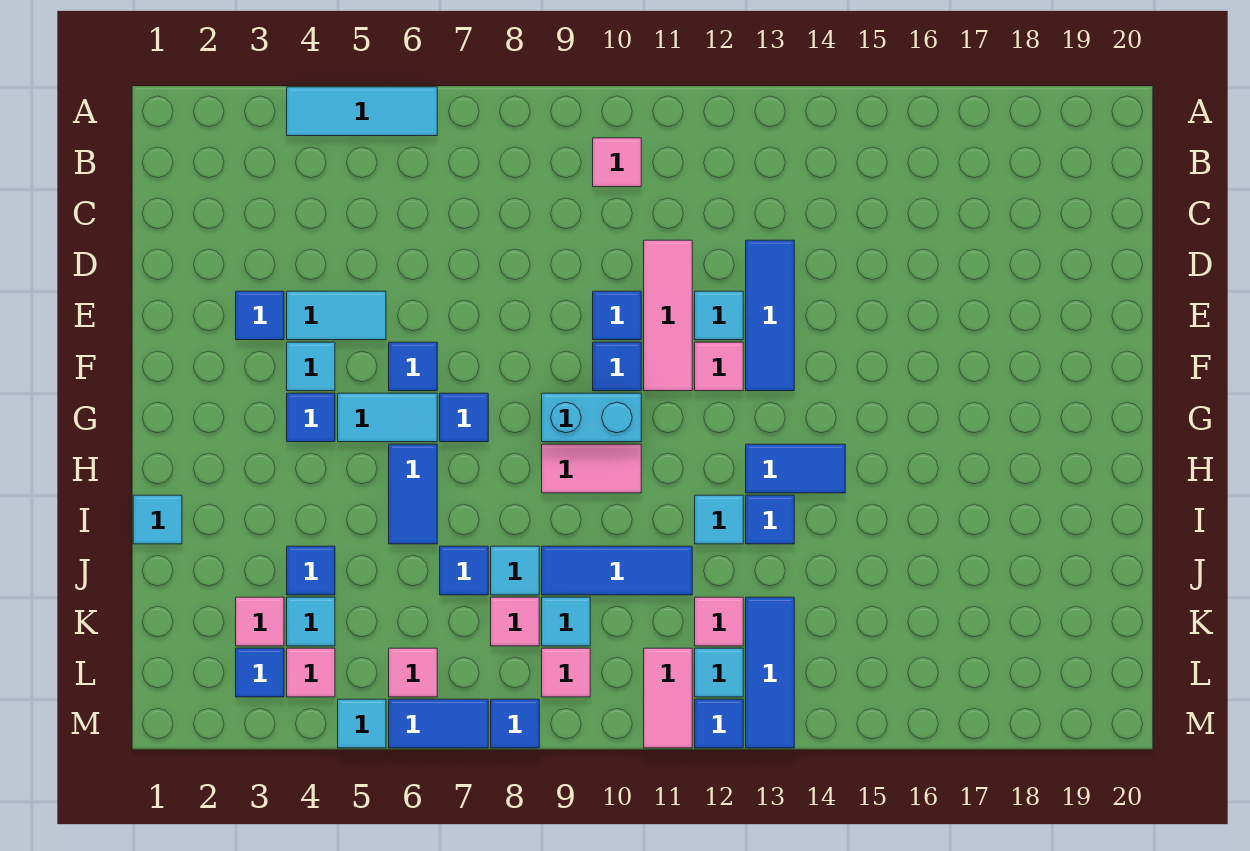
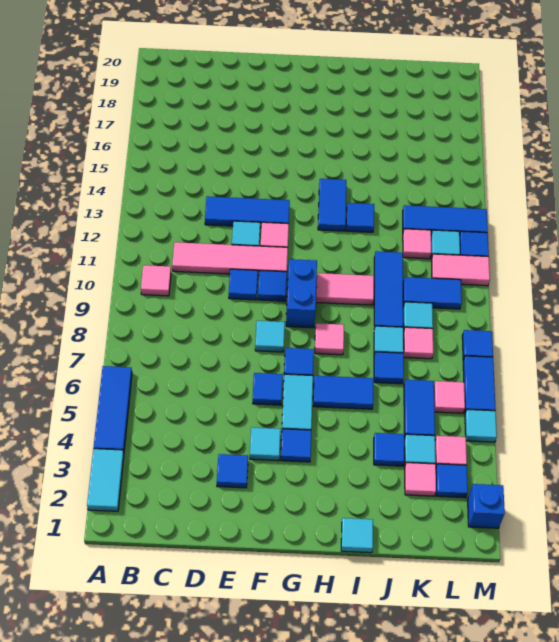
cyan tile A4:A6 level 1 -> blue tile A4:A6 level 1
pink tile D11:F11 level 1 -> pink tile C11:F11 level 1
cyan tile E4:E5 level 1 -> cyan tile A2:A3 level 1
cyan brick G9:G10 level 1 -> blue brick G9:G10 level 1
pink tile H9:H10 level 1 -> pink tile H10:I10 level 1
cyan tile I12 level 1 -> cyan tile F8 level 1
none -> blue tile K5:K6 level 1
none -> blue tile K10:L10 level 1
pink tile L9 level 1 -> pink tile H8 level 1
none -> blue brick M2 level 1

